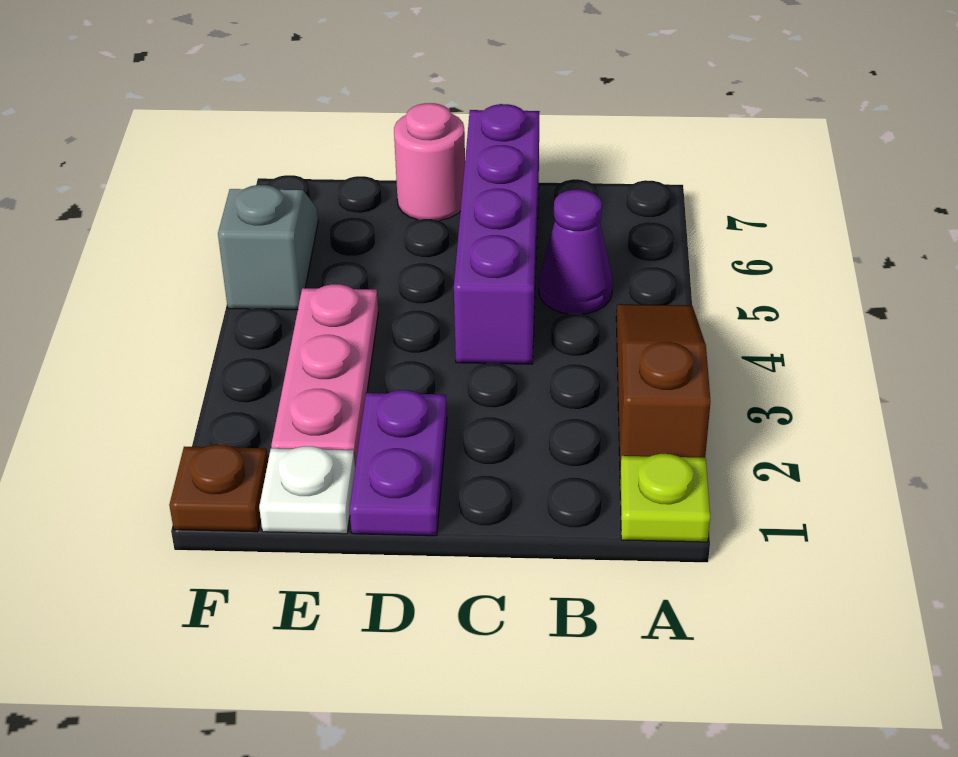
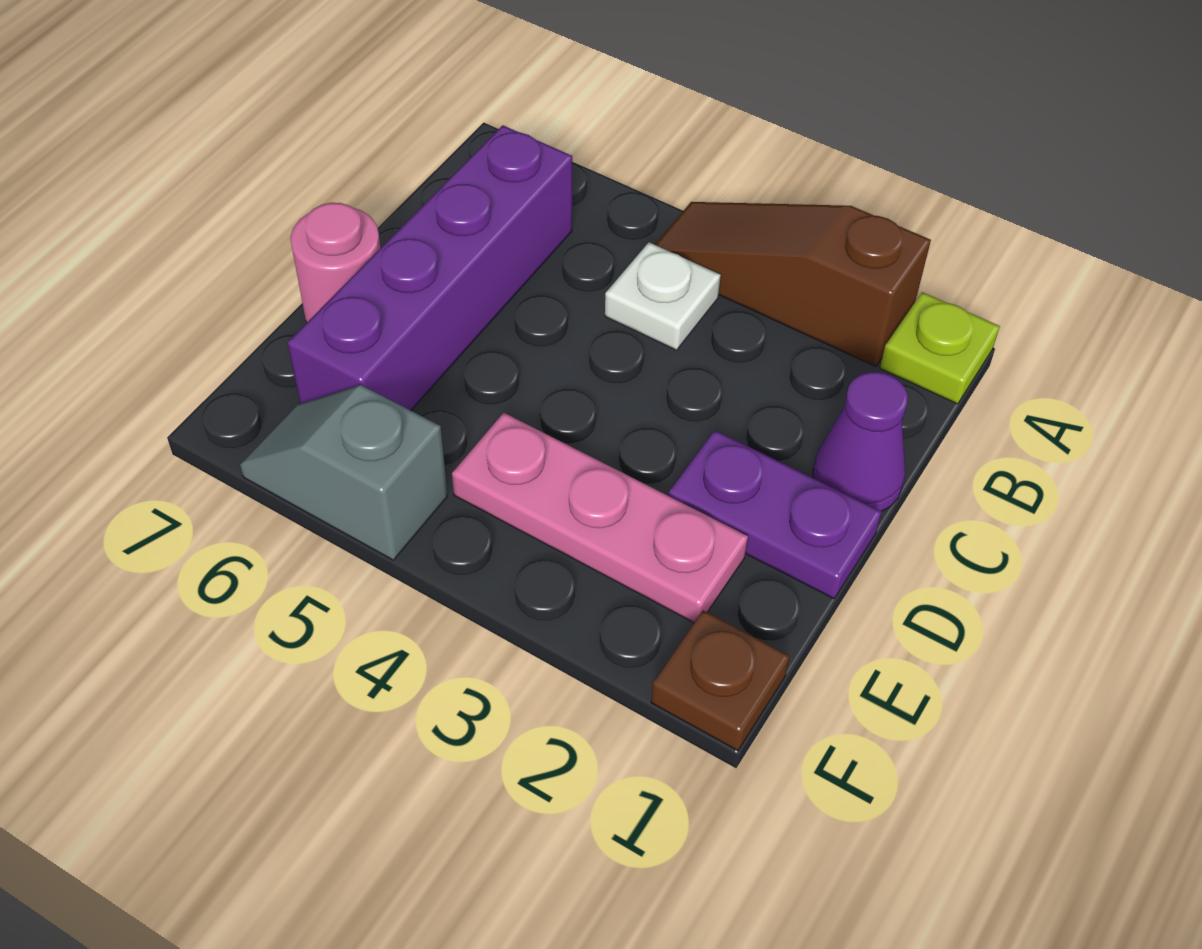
purple cone B5 level 1 -> purple cone C1 level 1
purple brick C4:C7 level 1 -> purple brick B6:E6 level 1
white plate E1 level 1 -> white plate B4 level 1

